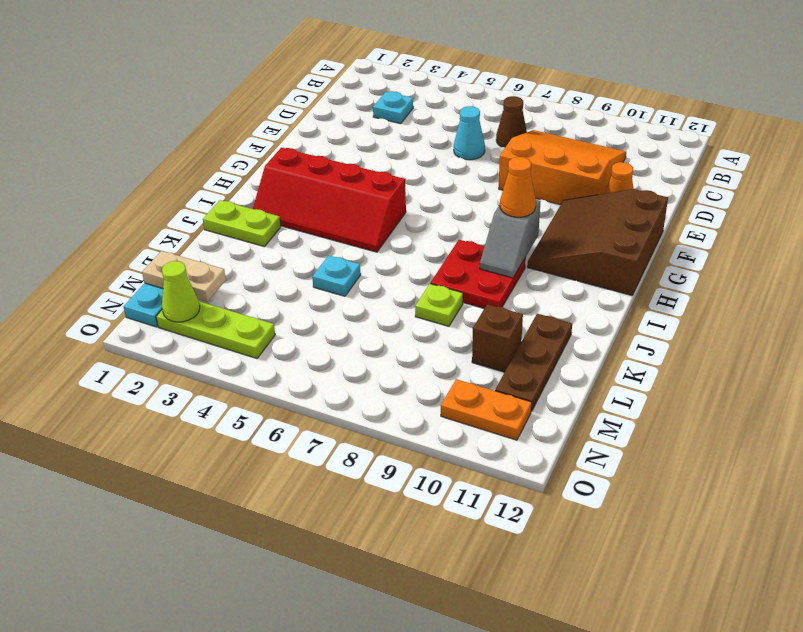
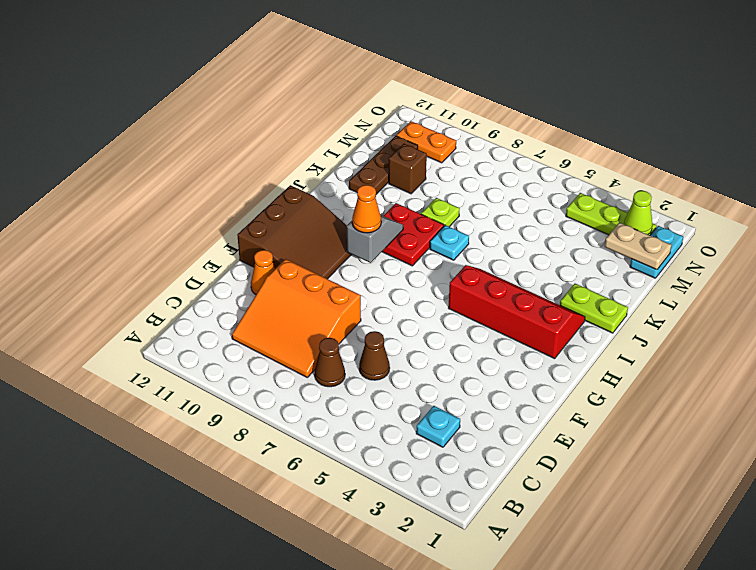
cyan cone D6 level 1 -> brown cone D6 level 1
cyan plate K5 level 1 -> cyan plate J7 level 1

